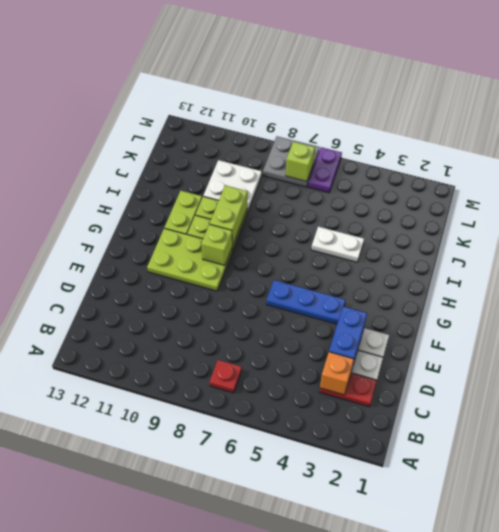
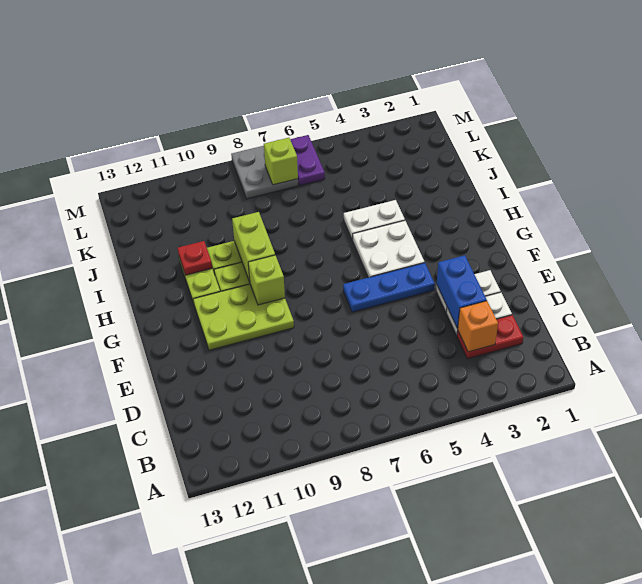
red plate B7 level 1 -> red plate I11 level 2
white plate J9:K10 level 1 -> white plate G4:H5 level 1

